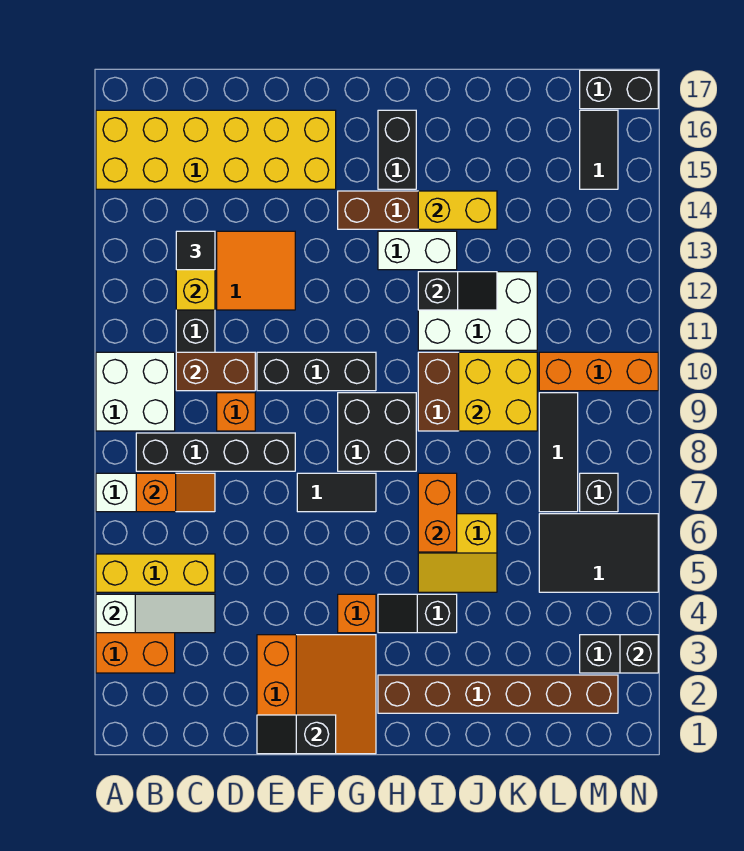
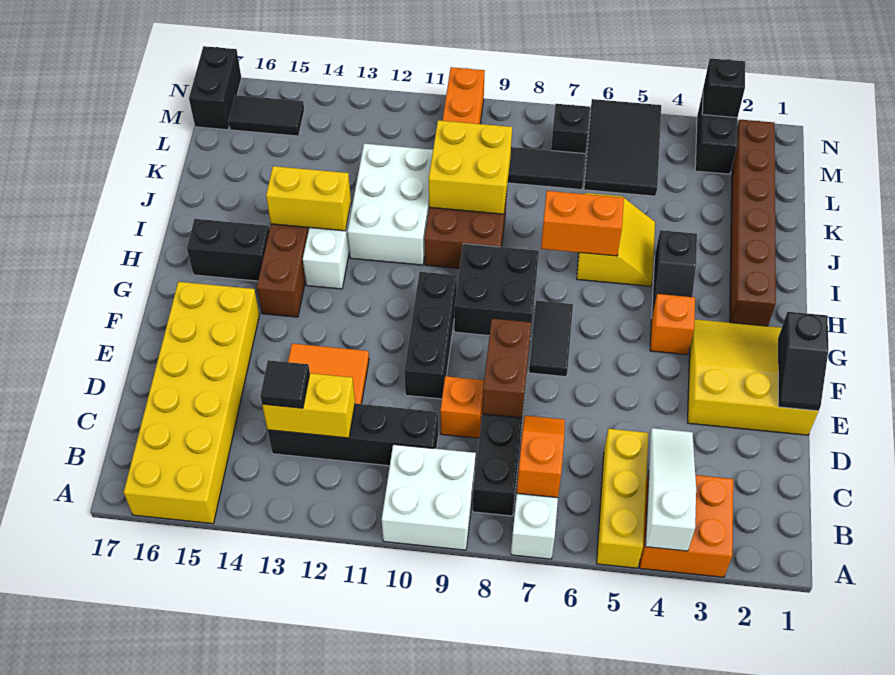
brown brick C10:D10 level 2 -> brown brick D8:E8 level 2
orange slope E1:G3 level 1 top E -> yellow slope E1:G3 level 1 top E
black slope I12:J12 level 2 top I -> none
yellow brick I14:J14 level 2 -> yellow brick I13:I14 level 2

